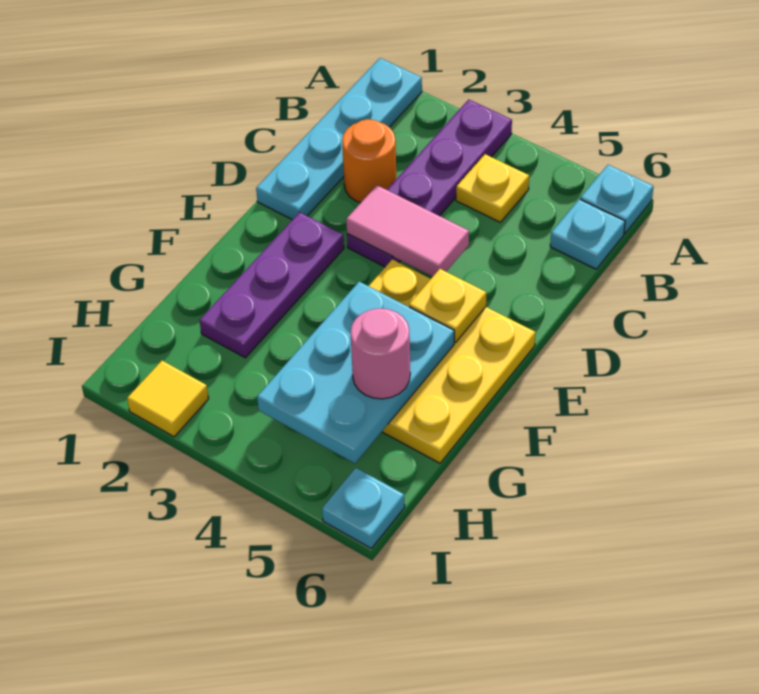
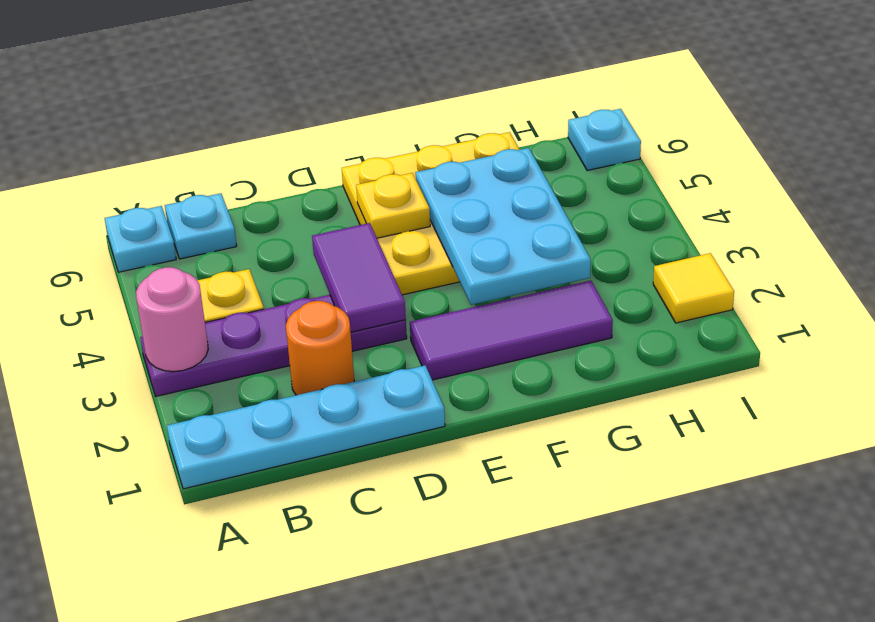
pink tile D3:D4 level 2 -> purple tile D3:D4 level 2
purple plate E2:G2 level 1 -> purple tile E2:G2 level 1
cyan plate F4:H5 level 2 -> cyan plate F3:G5 level 2
pink round brick G5 level 3 -> pink round brick A3 level 2

